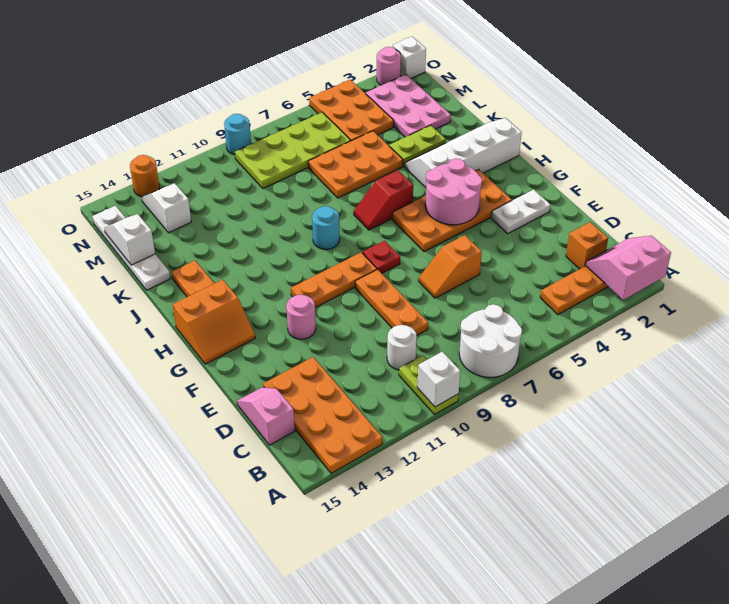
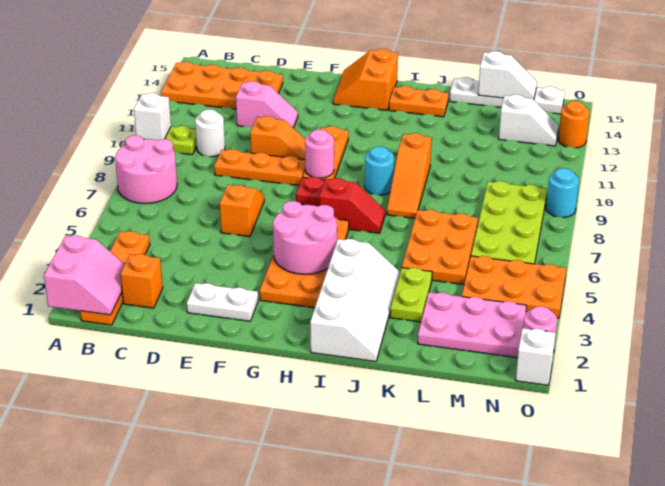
white round brick A7:B8 level 1 -> pink round brick A7:B8 level 1
pink slope C15:D15 level 1 top C -> pink slope D12:E12 level 1 top D
none -> orange slope E10:F10 level 1 top E
white plate F2:F3 level 1 -> white plate E2:F2 level 1
pink round brick F12 level 1 -> pink round brick G9 level 2
red slope I6:I7 level 1 top 6 -> red slope H7:I7 level 1 top H
none -> orange slope J8:J10 level 1 top 10

